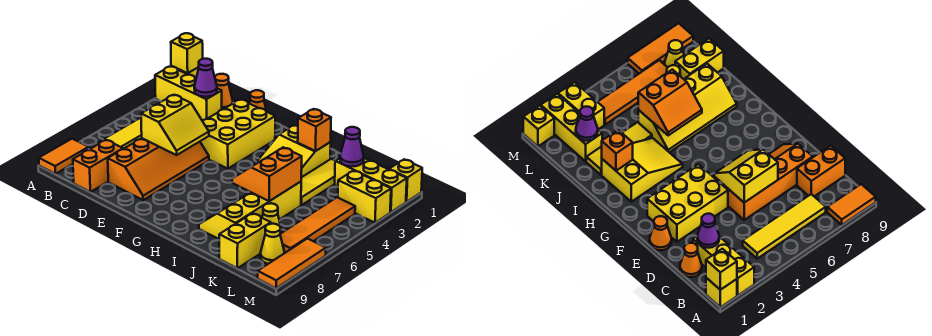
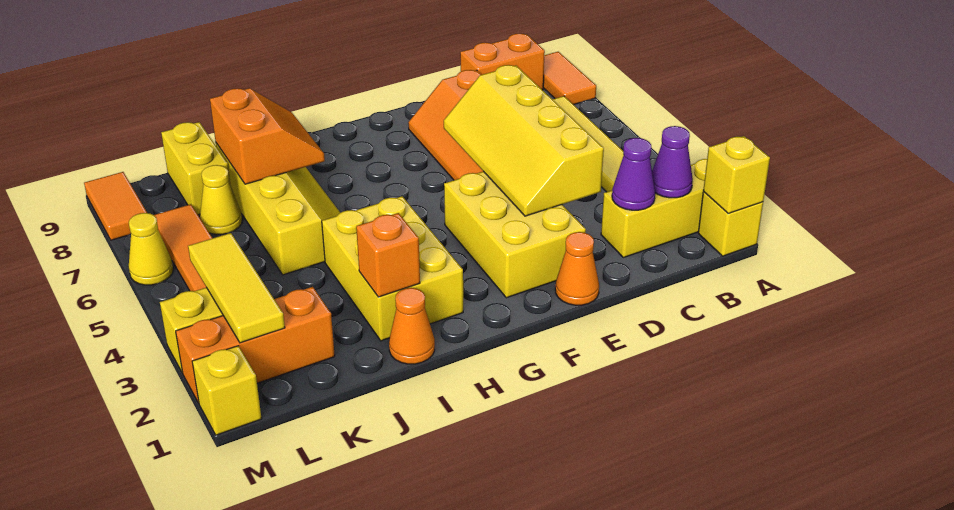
orange cone C1 level 1 -> orange cone I1 level 1
orange brick C8:C9 level 1 -> orange brick B9:C9 level 1
yellow slope D5:E6 level 2 top D -> yellow slope D3:E6 level 2 top D
yellow slope H2:I4 level 1 top 2 -> yellow brick H2:I4 level 1
orange slope I5:J6 level 2 top J -> orange slope I7:J8 level 2 top J
yellow tile J2:J4 level 1 -> yellow tile L2:L4 level 2
yellow brick K2:M2 level 1 -> orange brick K2:M2 level 1
purple cone K2 level 2 -> purple cone B2 level 2
yellow cone L8 level 1 -> yellow cone M6 level 1
orange tile M7:M9 level 1 -> orange tile M8:M9 level 1

